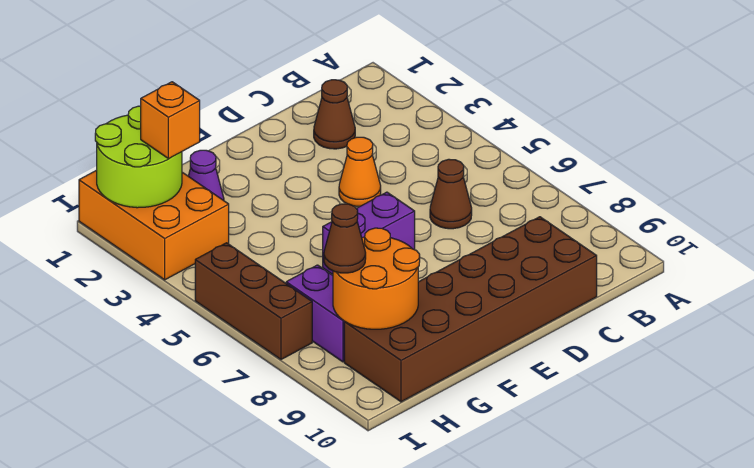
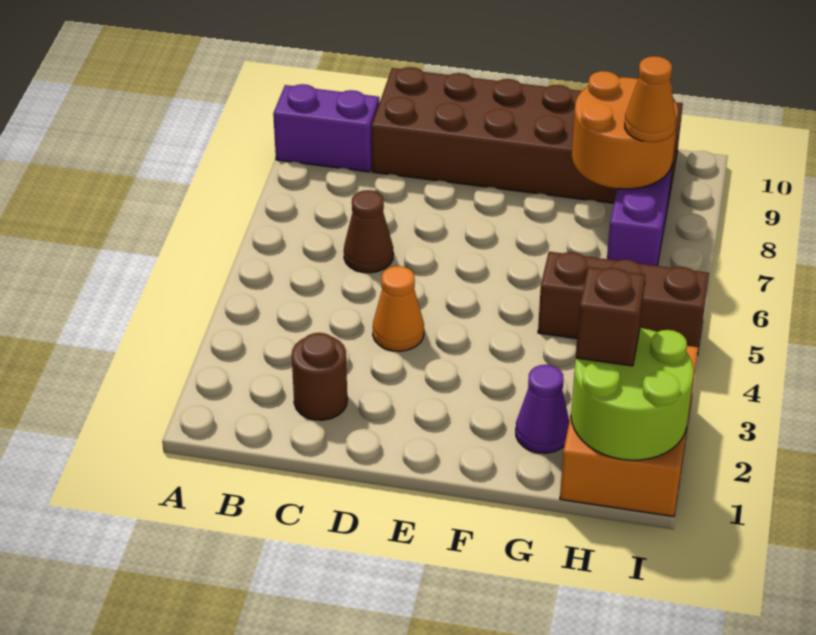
brown cone C2 level 1 -> brown round brick C2 level 1
purple brick E6:F6 level 1 -> purple brick A9:B9 level 1
orange brick H2 level 3 -> brown brick H2 level 3
brown cone H8 level 3 -> orange cone H8 level 3
brown brick I5:I7 level 1 -> brown brick G5:I5 level 1

